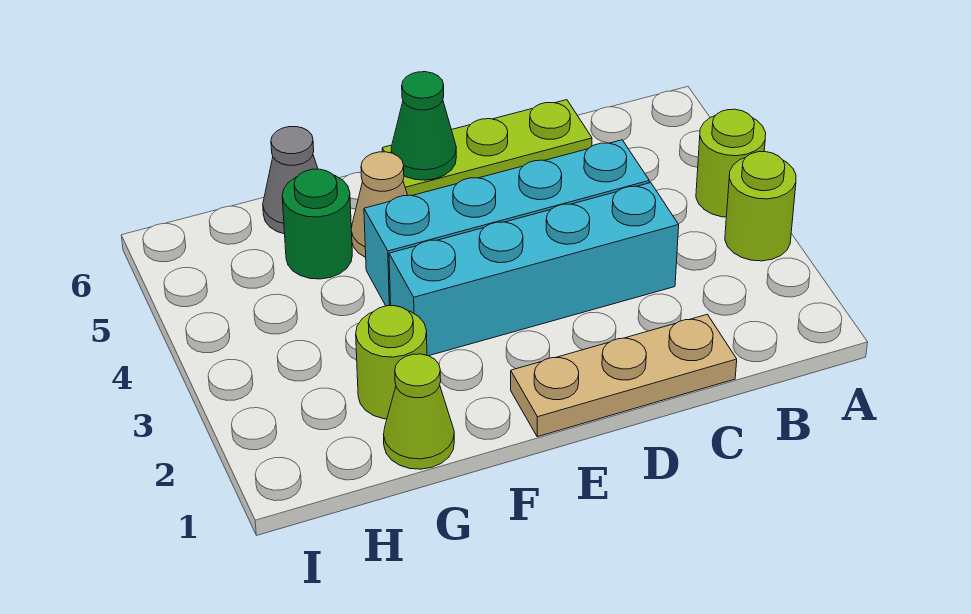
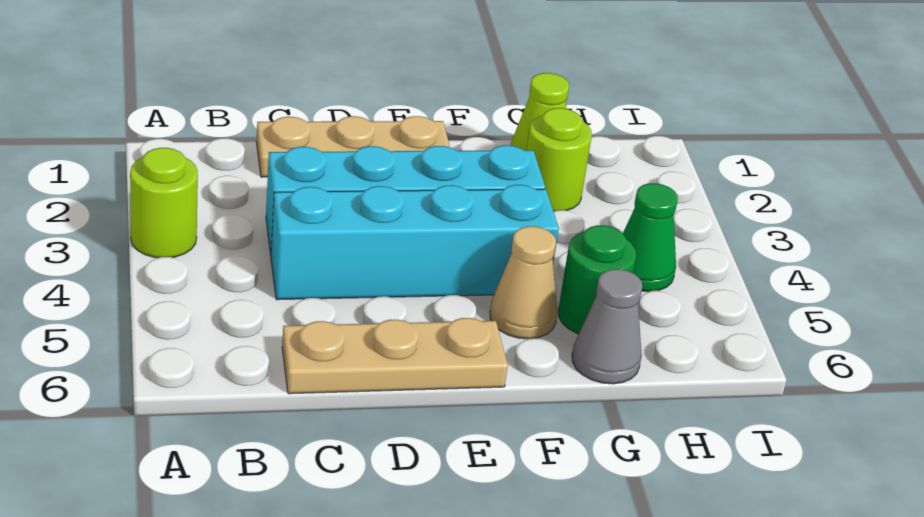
lime round brick A4 level 1 -> none
lime plate C6:E6 level 1 -> tan plate C6:E6 level 1
green cone E6 level 2 -> green cone H4 level 1

